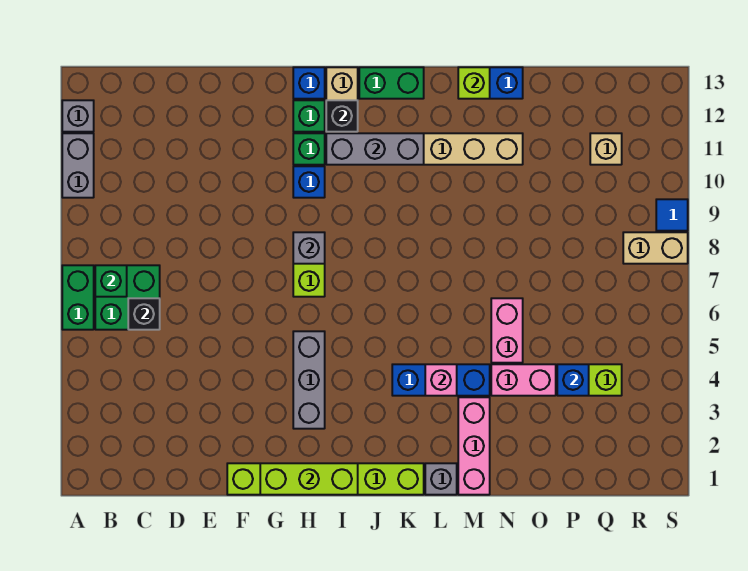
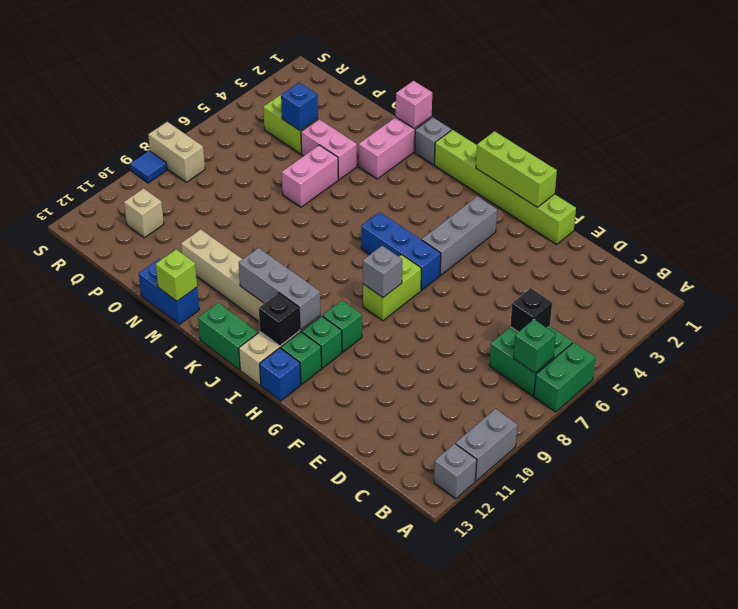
blue brick H10 level 1 -> green brick H10 level 1
blue brick K4:M4 level 1 -> blue brick H6:J6 level 1
pink brick L4 level 2 -> pink brick M1 level 2

